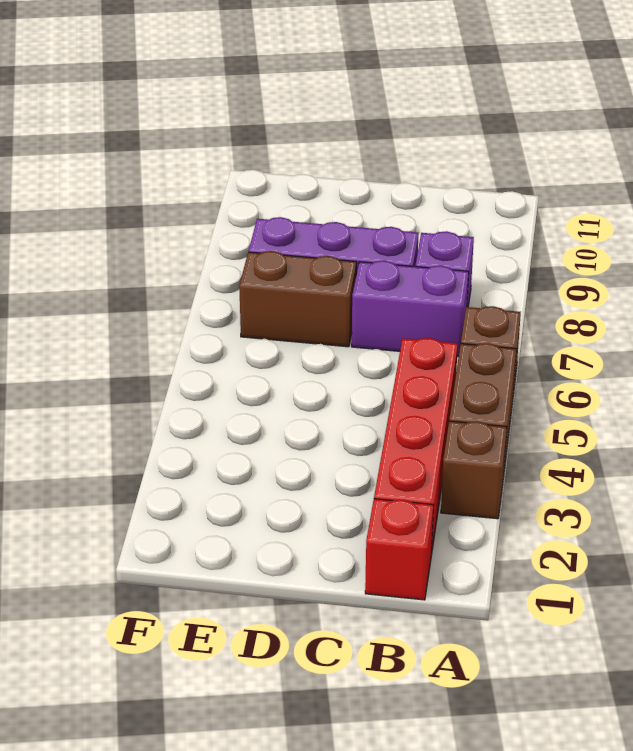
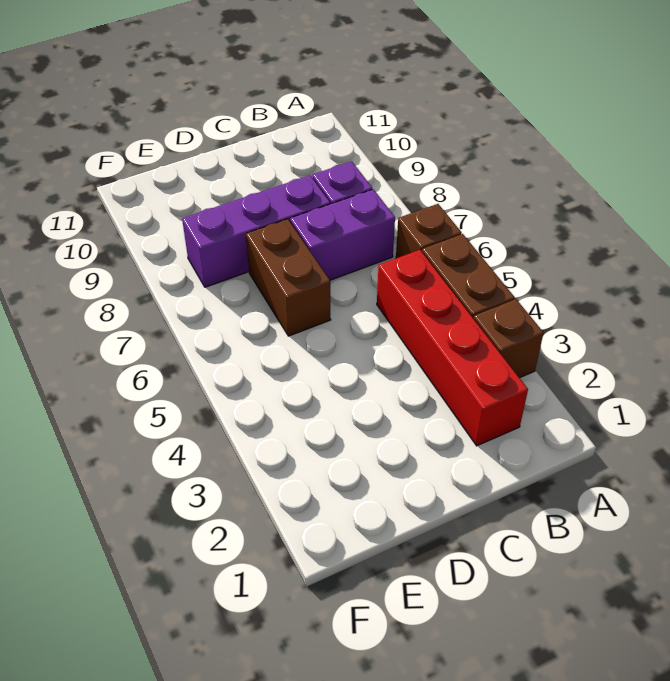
red brick B1 level 1 -> none
brown brick D7:E7 level 1 -> brown brick D6:D7 level 1

